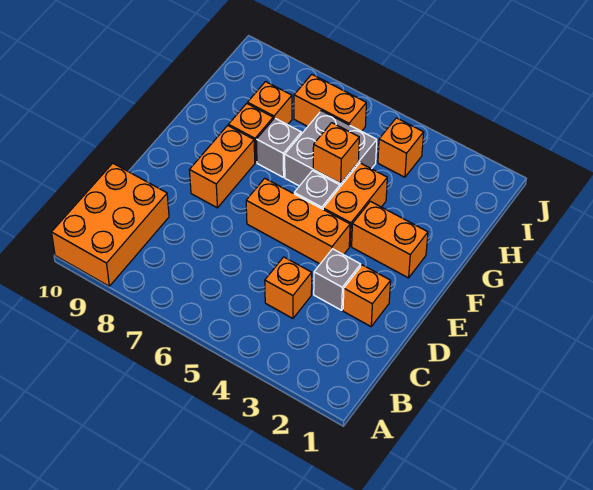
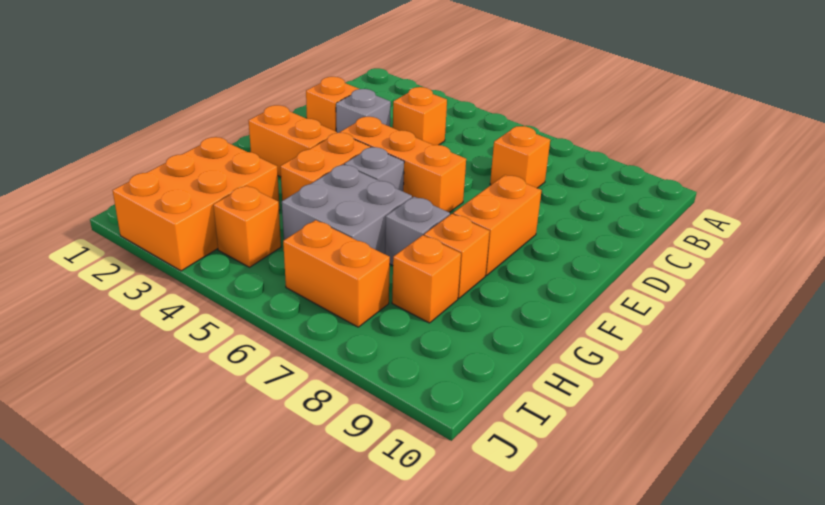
orange brick A9:C10 level 1 -> orange brick H2:J3 level 1
orange brick G5 level 2 -> orange brick C7 level 1

